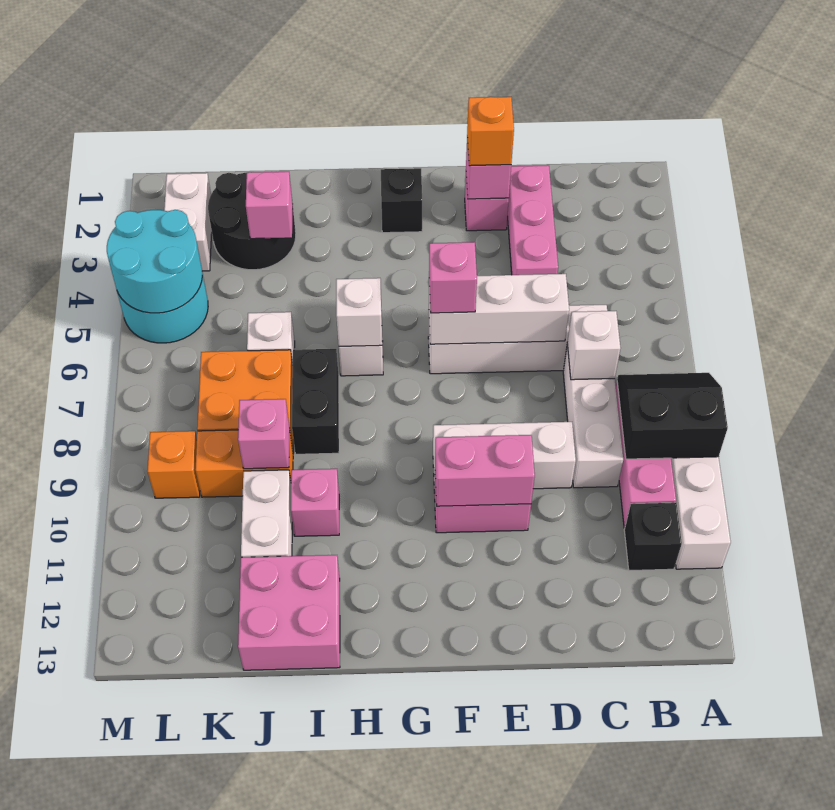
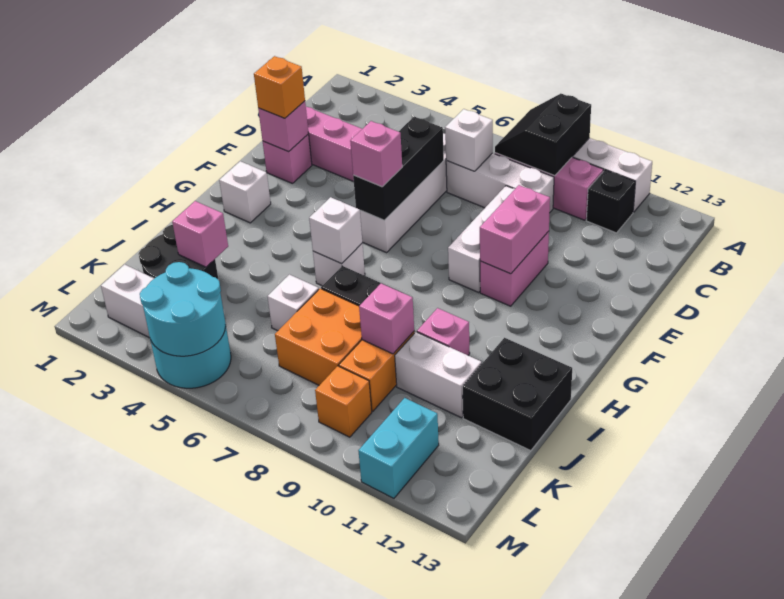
white brick D6:F6 level 2 -> black brick D6:F6 level 2
black brick G2 level 1 -> white brick G2 level 1
pink brick I12:J13 level 1 -> black brick I12:J13 level 1
none -> cyan brick L11:M11 level 1

